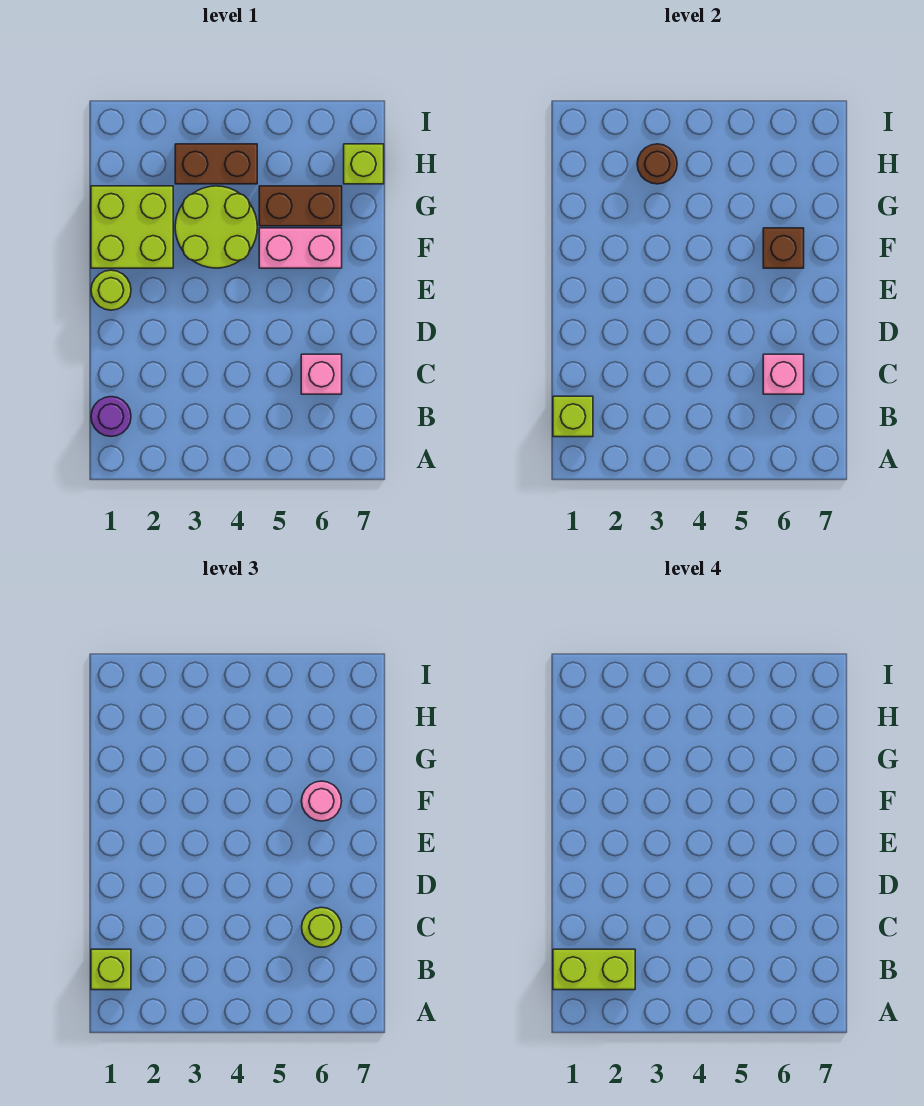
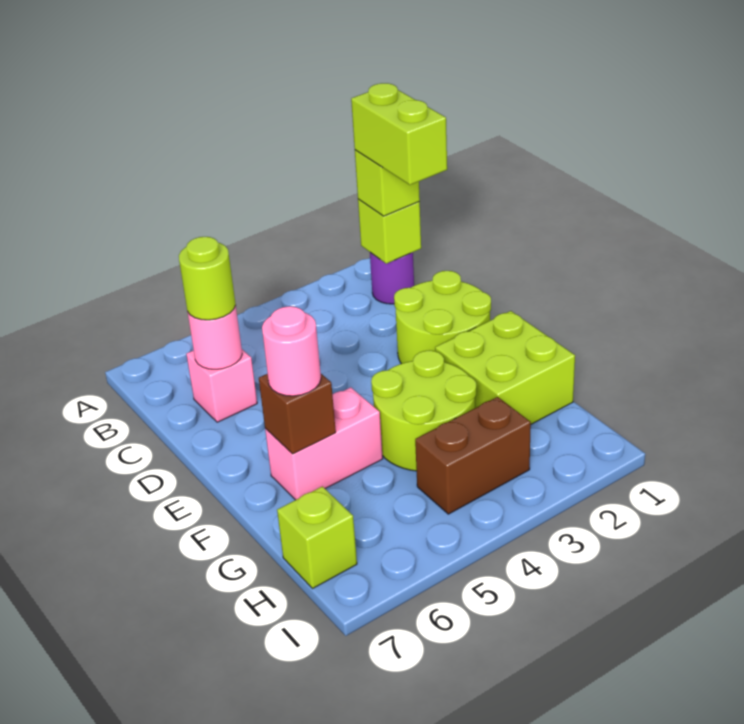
lime brick B1:B2 level 4 -> lime brick B1:C1 level 4
pink brick C6 level 2 -> pink round brick C6 level 2
lime round brick E1 level 1 -> lime round brick D1:E2 level 1
brown brick G5:G6 level 1 -> none
brown round brick H3 level 2 -> none

